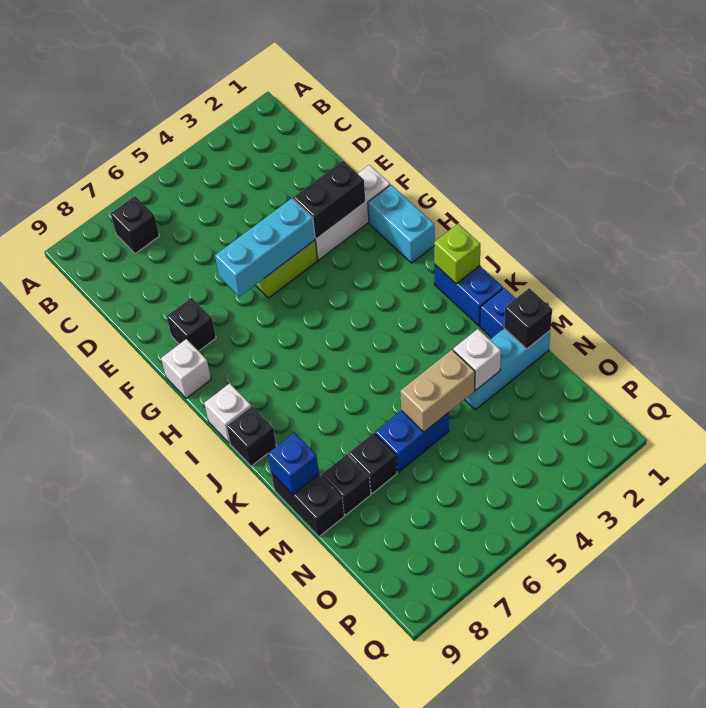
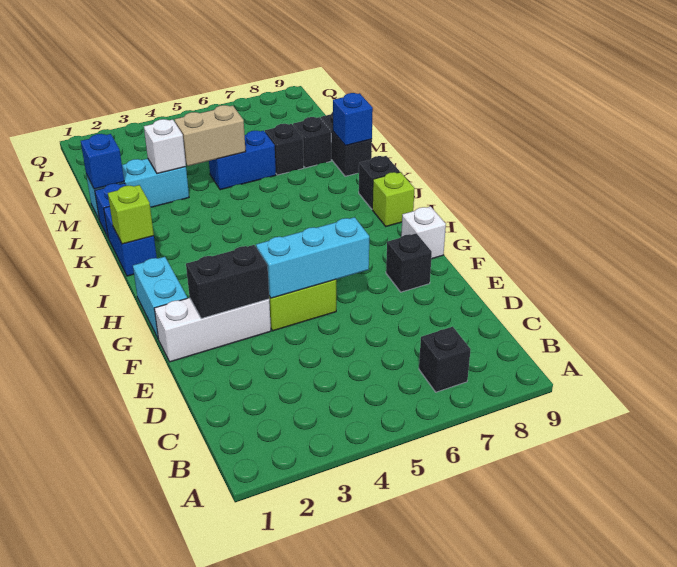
white brick I9 level 1 -> lime brick I9 level 1
black brick M1 level 2 -> blue brick M1 level 2

